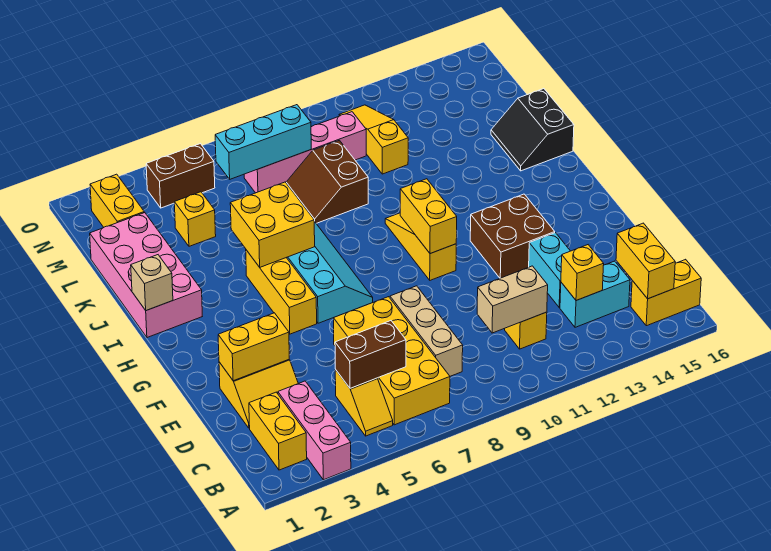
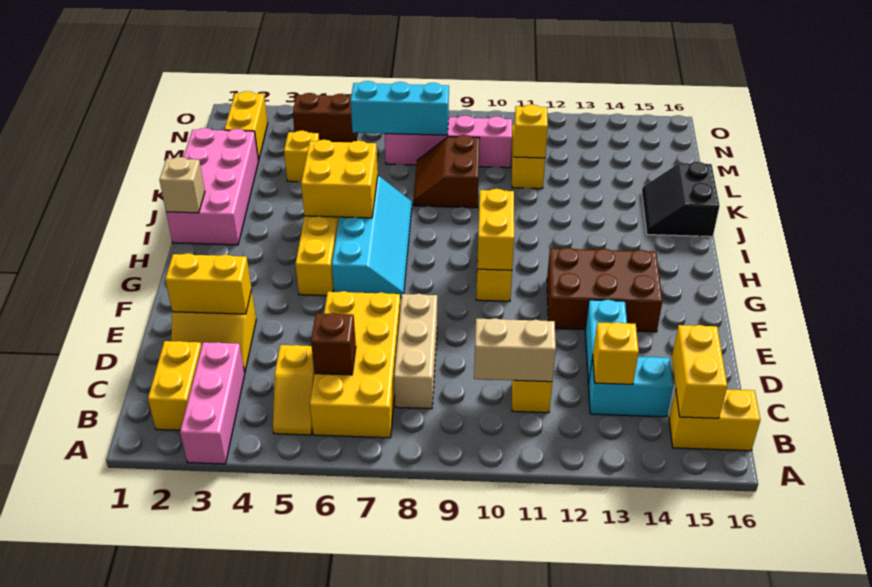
brown brick C5:C6 level 2 -> brown brick C6 level 2
brown brick F12:G13 level 1 -> brown brick F12:G14 level 1
none -> yellow brick L11 level 2

